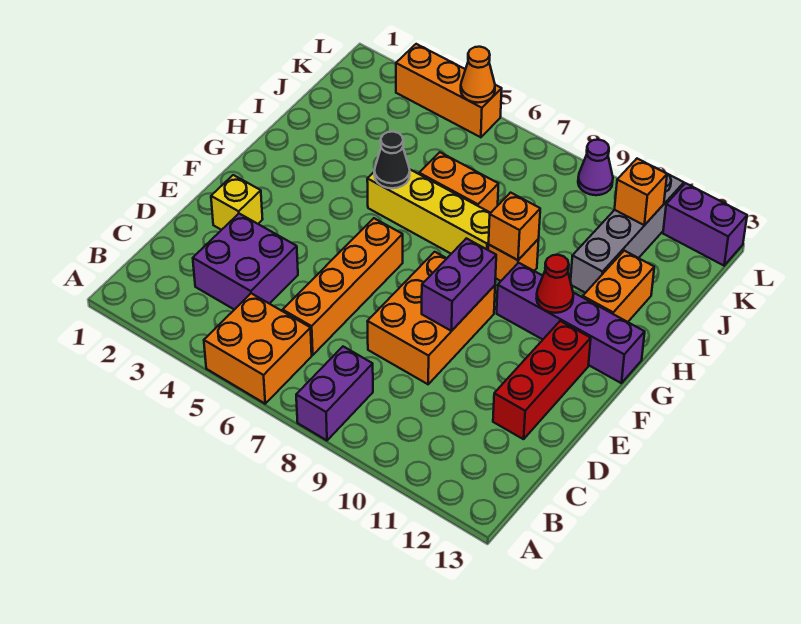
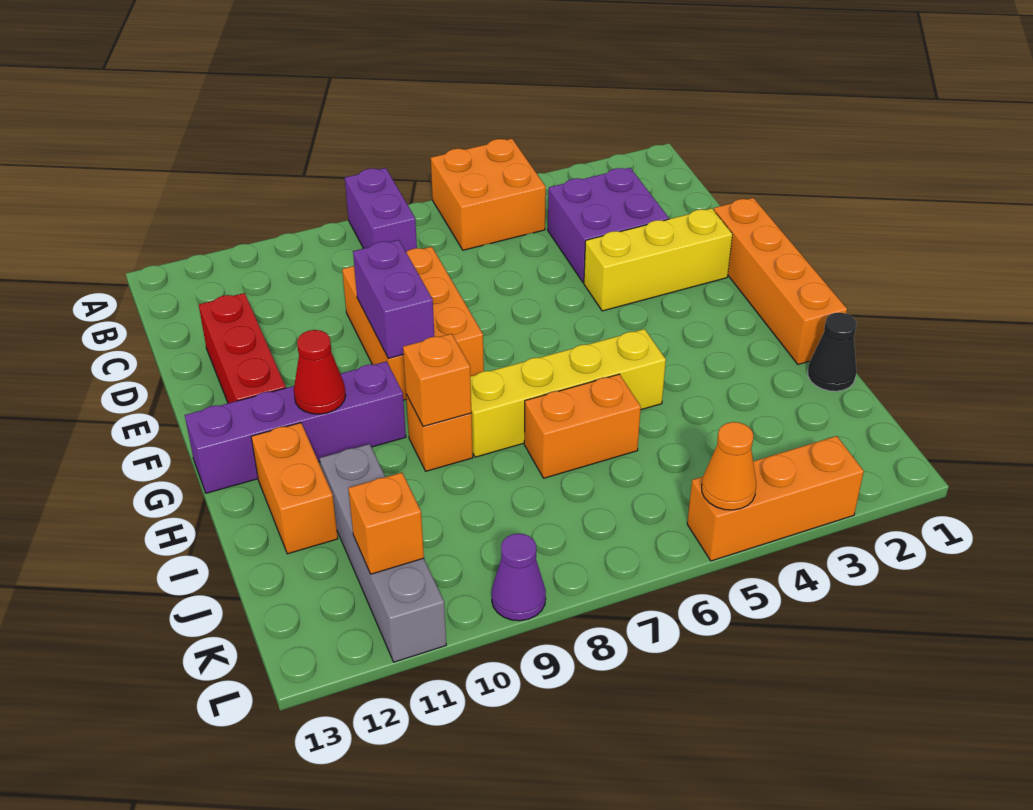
orange brick C6:F6 level 1 -> orange brick E1:H1 level 1
yellow brick E2 level 1 -> yellow brick E2:E4 level 1
black cone H5 level 2 -> black cone I1 level 1
purple brick L12:L13 level 1 -> none

